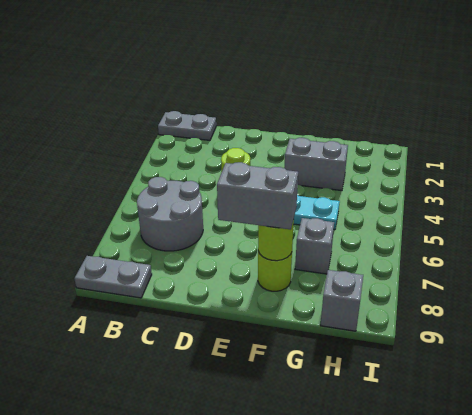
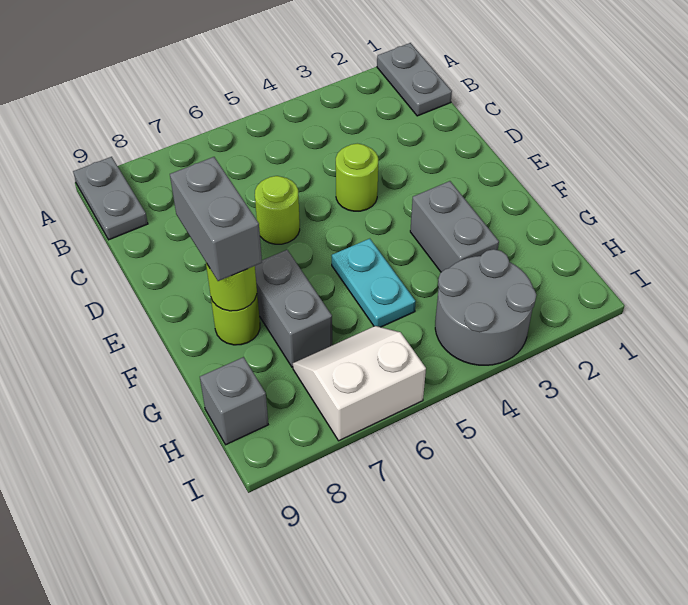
grey round brick B6:C7 level 1 -> grey round brick H3:I4 level 1
none -> lime round brick D6 level 1
grey brick G7 level 1 -> grey brick F7:G7 level 1
none -> white slope H6:I7 level 1 top I

